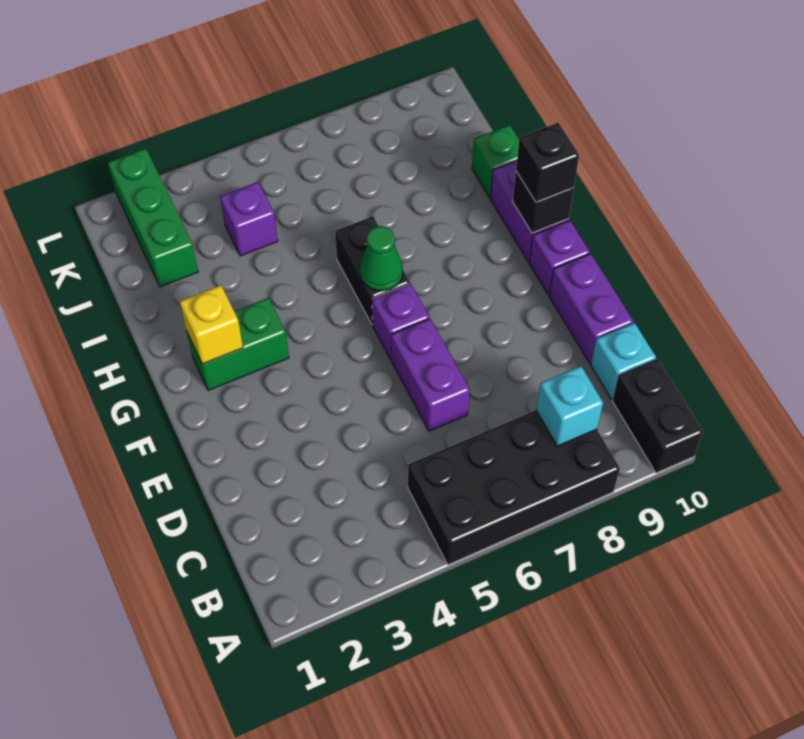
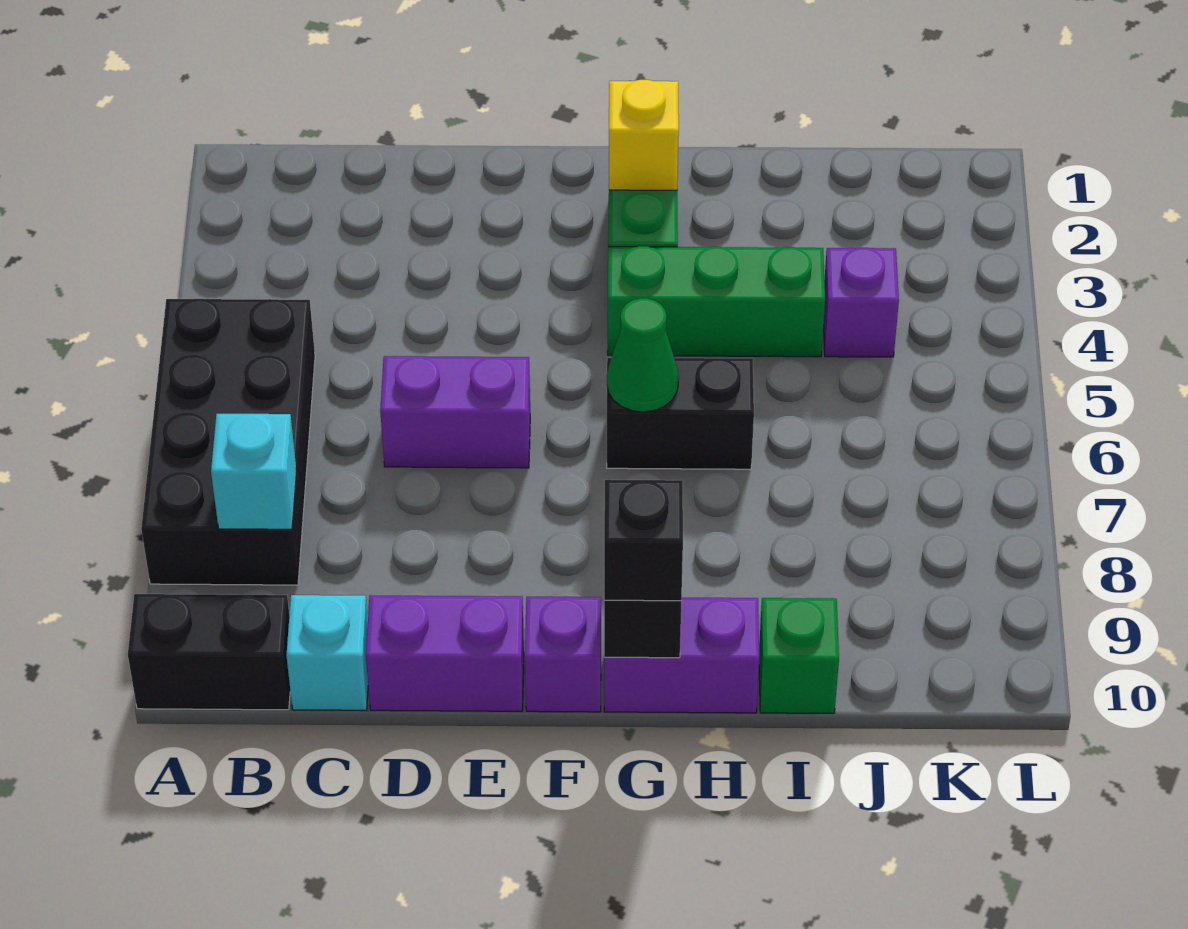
purple brick F6 level 1 -> none
green brick J2:L2 level 1 -> green brick G4:I4 level 1

